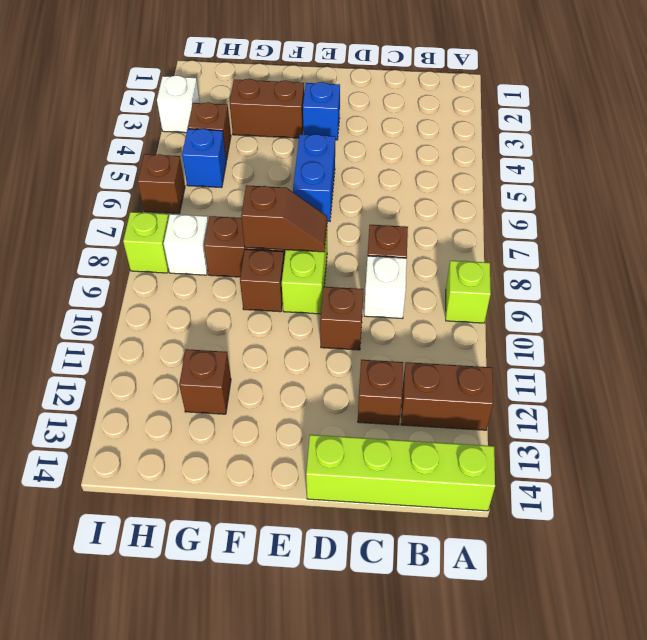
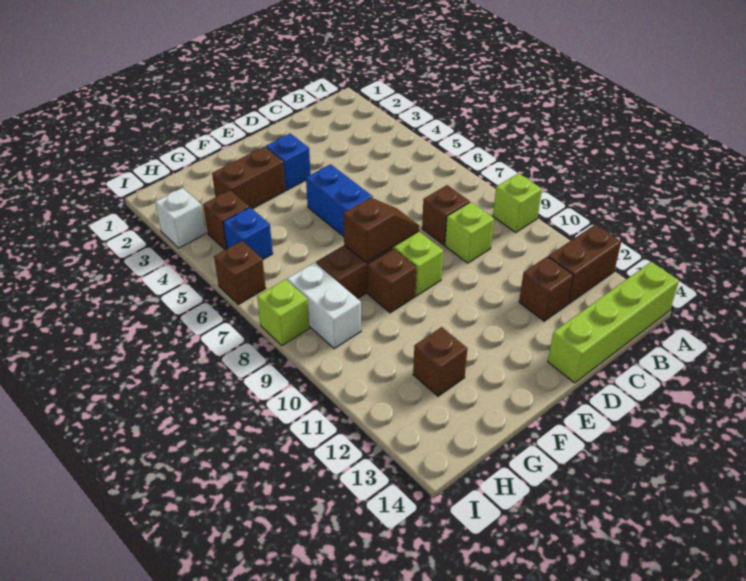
white brick C9 level 1 -> lime brick C9 level 1
brown brick D10 level 1 -> none
white brick H8 level 1 -> white brick H8:H9 level 1

